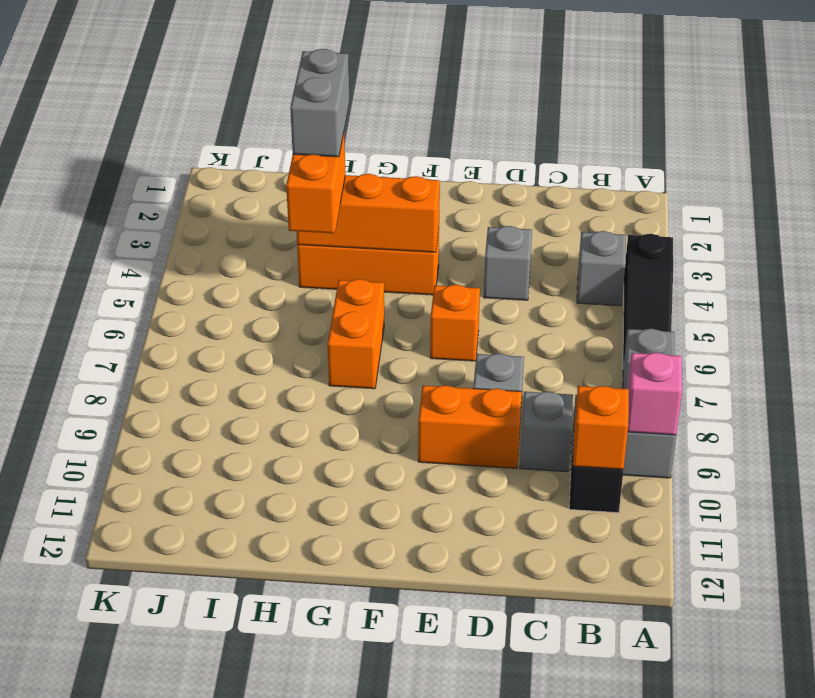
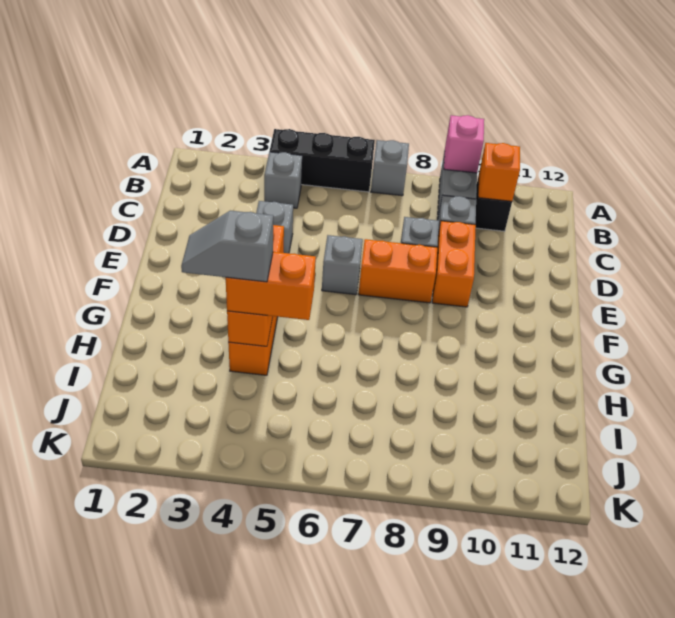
black slope A4:A6 level 1 top 4 -> black brick A4:A6 level 1
orange brick E6 level 1 -> grey brick E6 level 1
orange brick G6:G7 level 1 -> orange brick E7:E8 level 1
grey brick H3:H4 level 4 -> grey slope H3:H4 level 4 top 4

